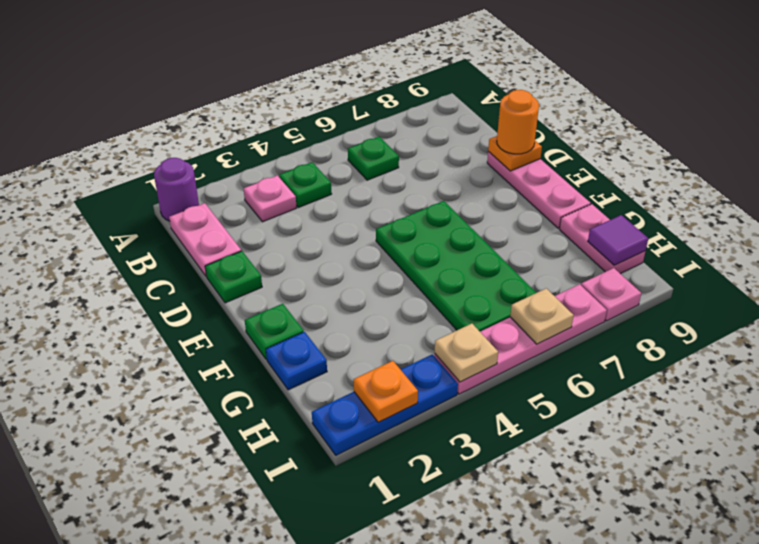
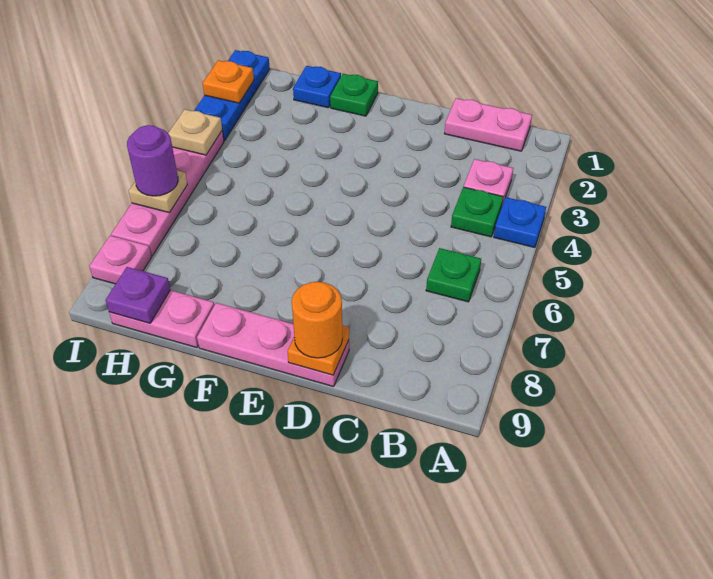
purple round brick A1 level 1 -> purple round brick I6 level 3
none -> blue plate A4 level 1
green plate D1 level 1 -> none
green plate E5:H6 level 1 -> none
purple tile H9 level 2 -> purple plate H9 level 2

